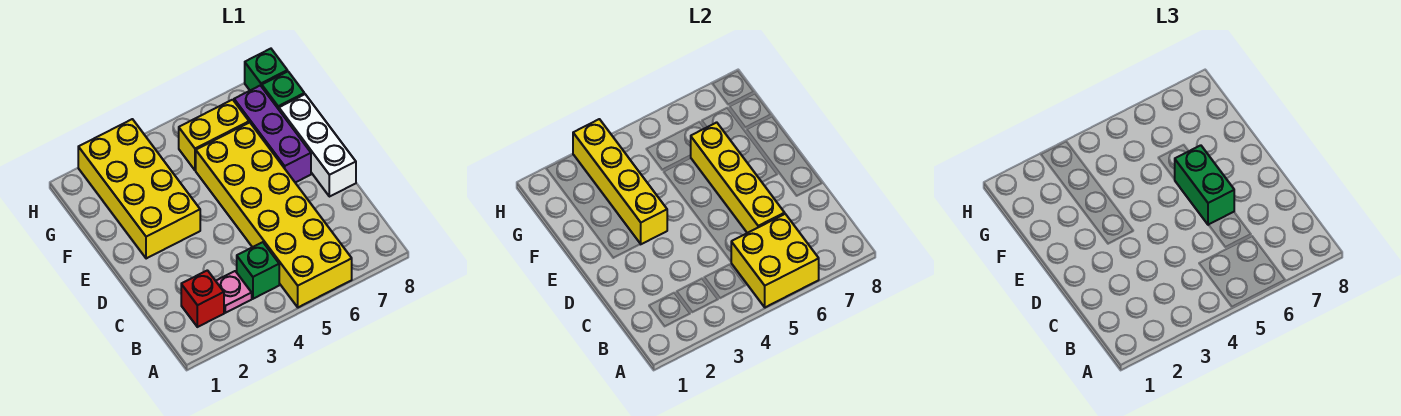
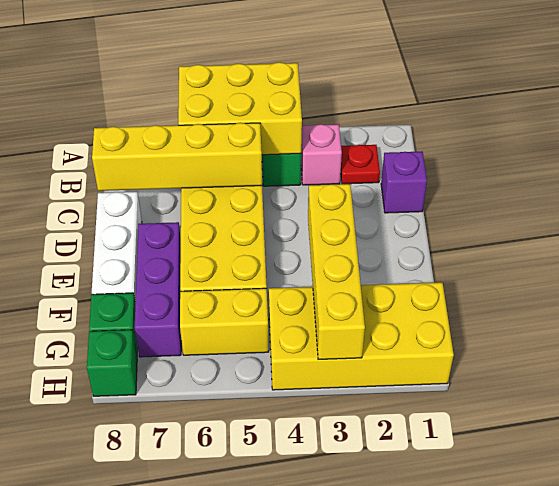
yellow brick A5:B6 level 2 -> yellow brick A4:B6 level 2
red brick B2 level 1 -> red plate B2 level 1
pink plate B3 level 1 -> pink brick B3 level 1
none -> purple brick C1 level 1
yellow brick C6:F6 level 2 -> yellow brick C5:C8 level 2
green brick D6:E6 level 3 -> none
yellow brick E2:H3 level 1 -> yellow brick G1:H4 level 1

